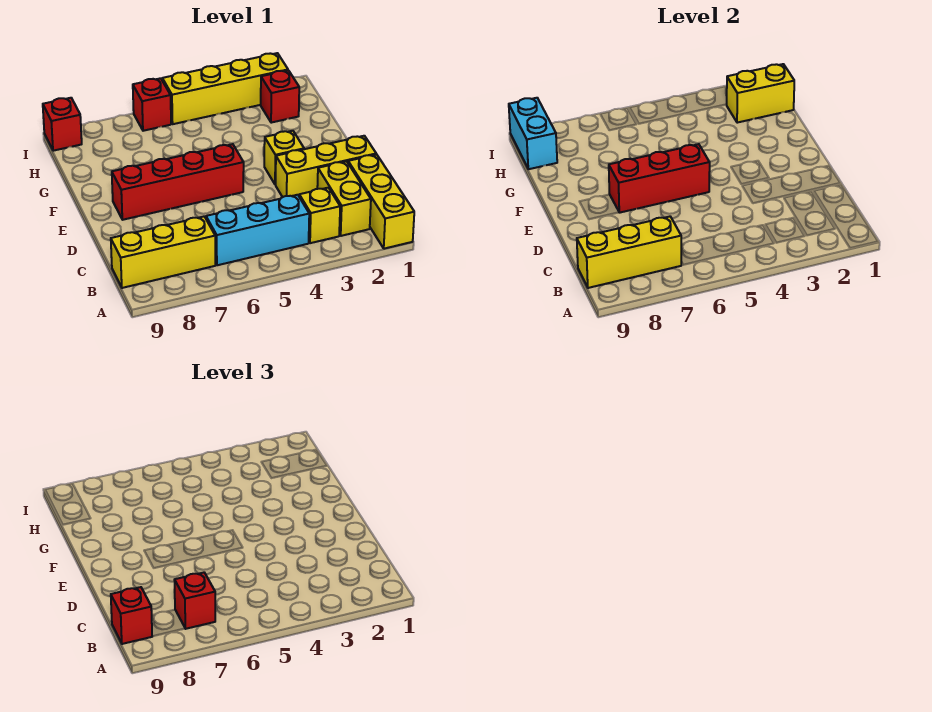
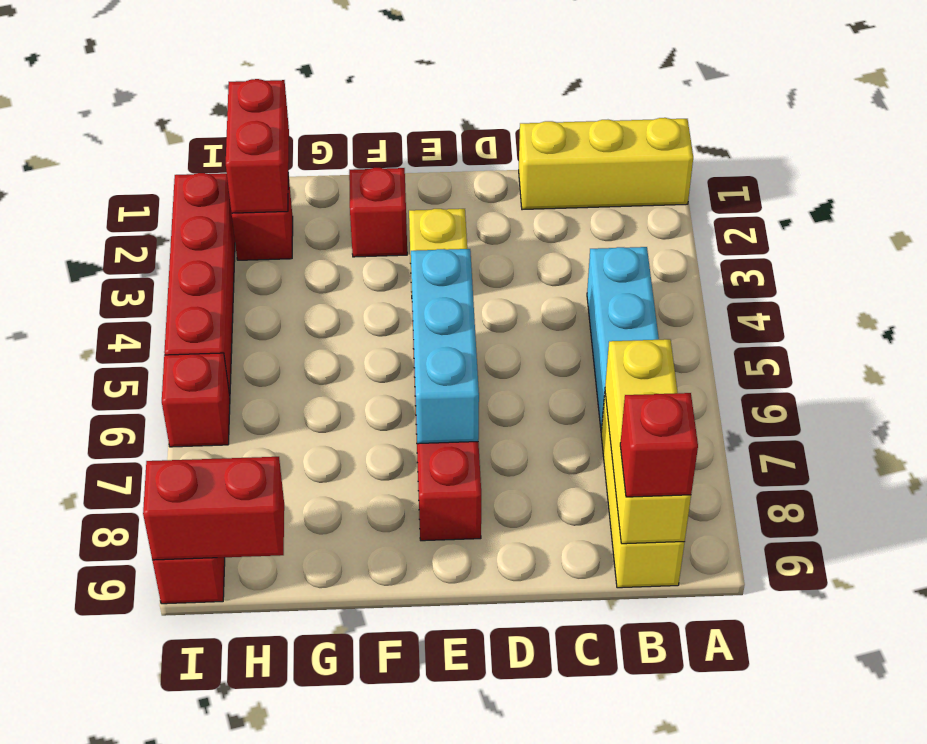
yellow brick B2:C2 level 1 -> none
yellow brick B3 level 1 -> none
red brick B7 level 3 -> red brick F2 level 1
yellow brick D1:D3 level 1 -> none
red brick E5:E7 level 2 -> cyan brick E5:E7 level 2
yellow brick H1:H2 level 2 -> red brick H1:H2 level 2
cyan brick H9:I9 level 2 -> red brick H9:I9 level 2
yellow brick I2:I5 level 1 -> red brick I2:I5 level 1

